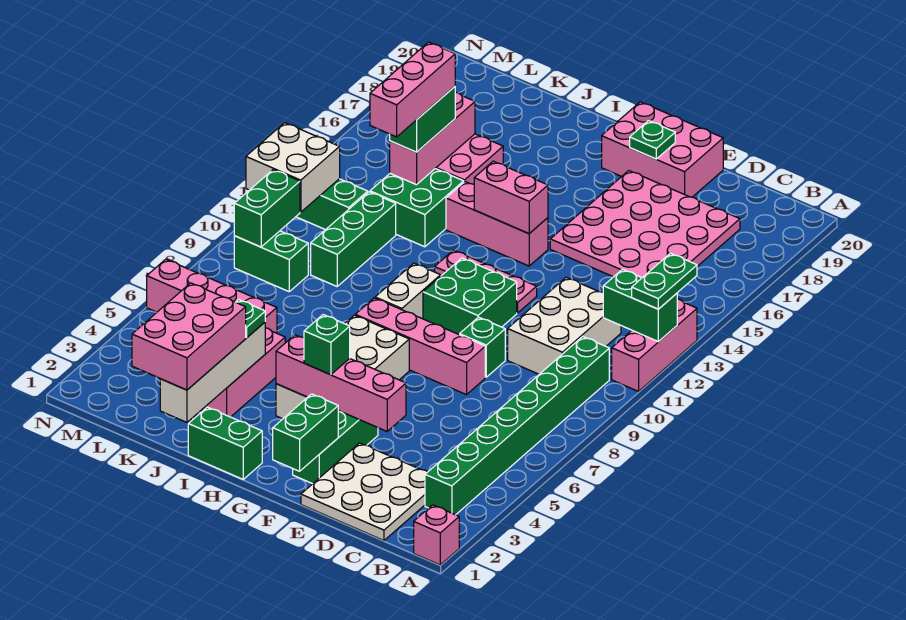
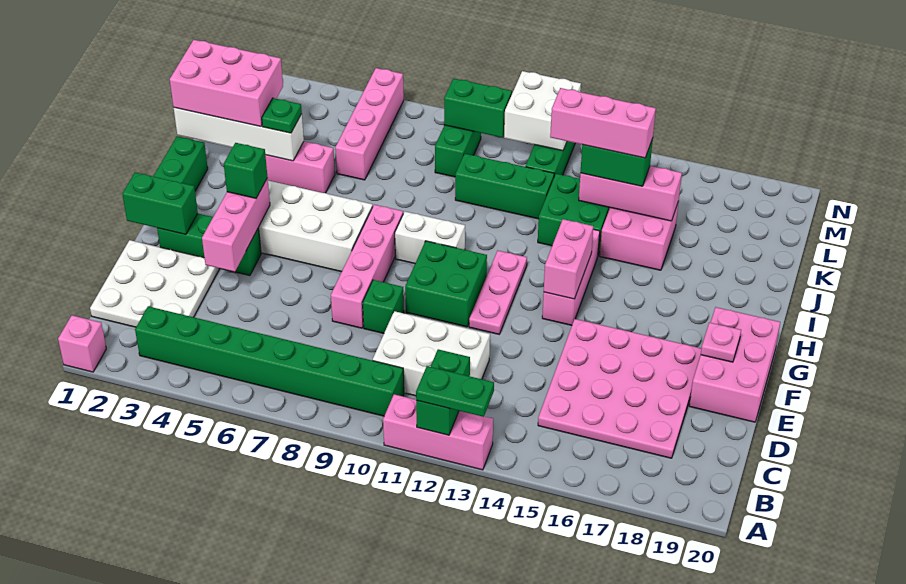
pink brick E4:H4 level 2 -> pink brick E4:G4 level 2
green plate F19 level 2 -> pink plate F19 level 2

